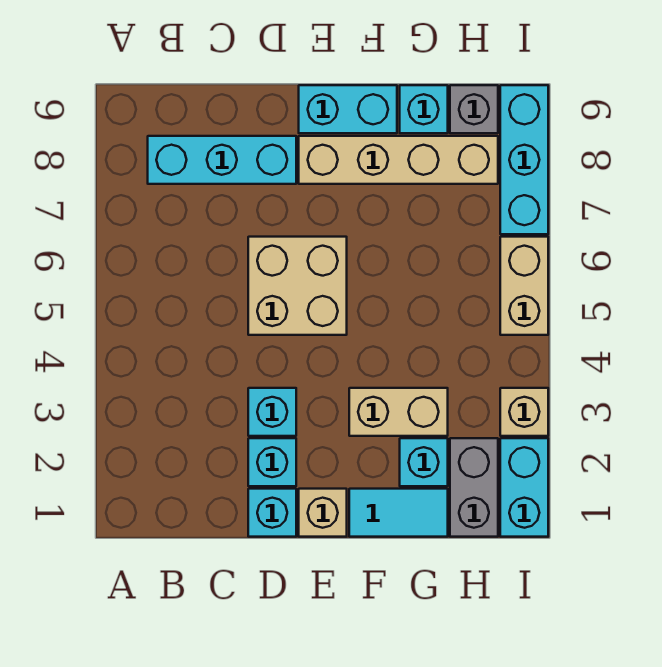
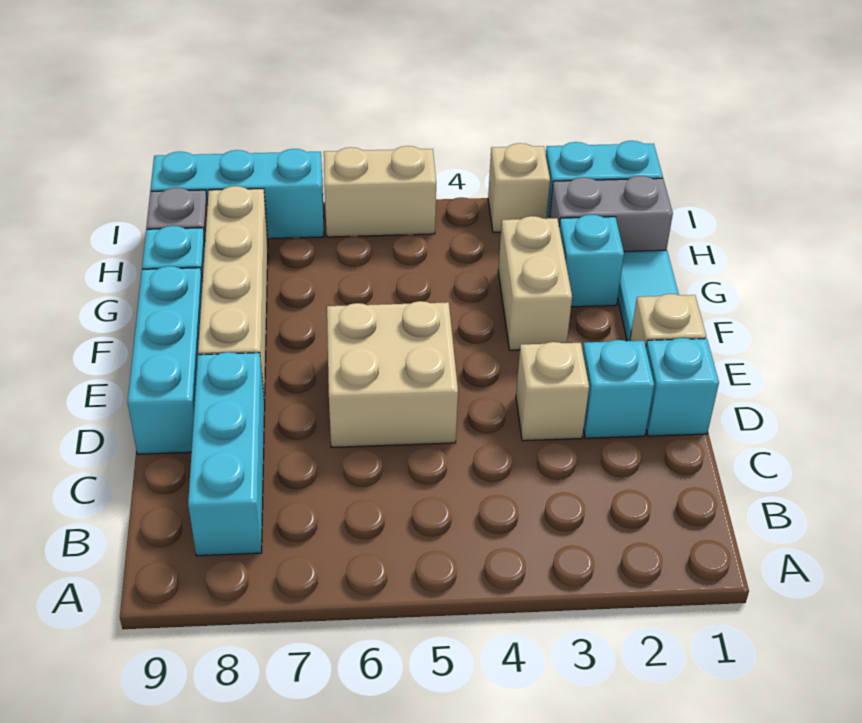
cyan brick D3 level 1 -> tan brick D3 level 1
cyan brick E9:F9 level 1 -> cyan brick D9:F9 level 1

